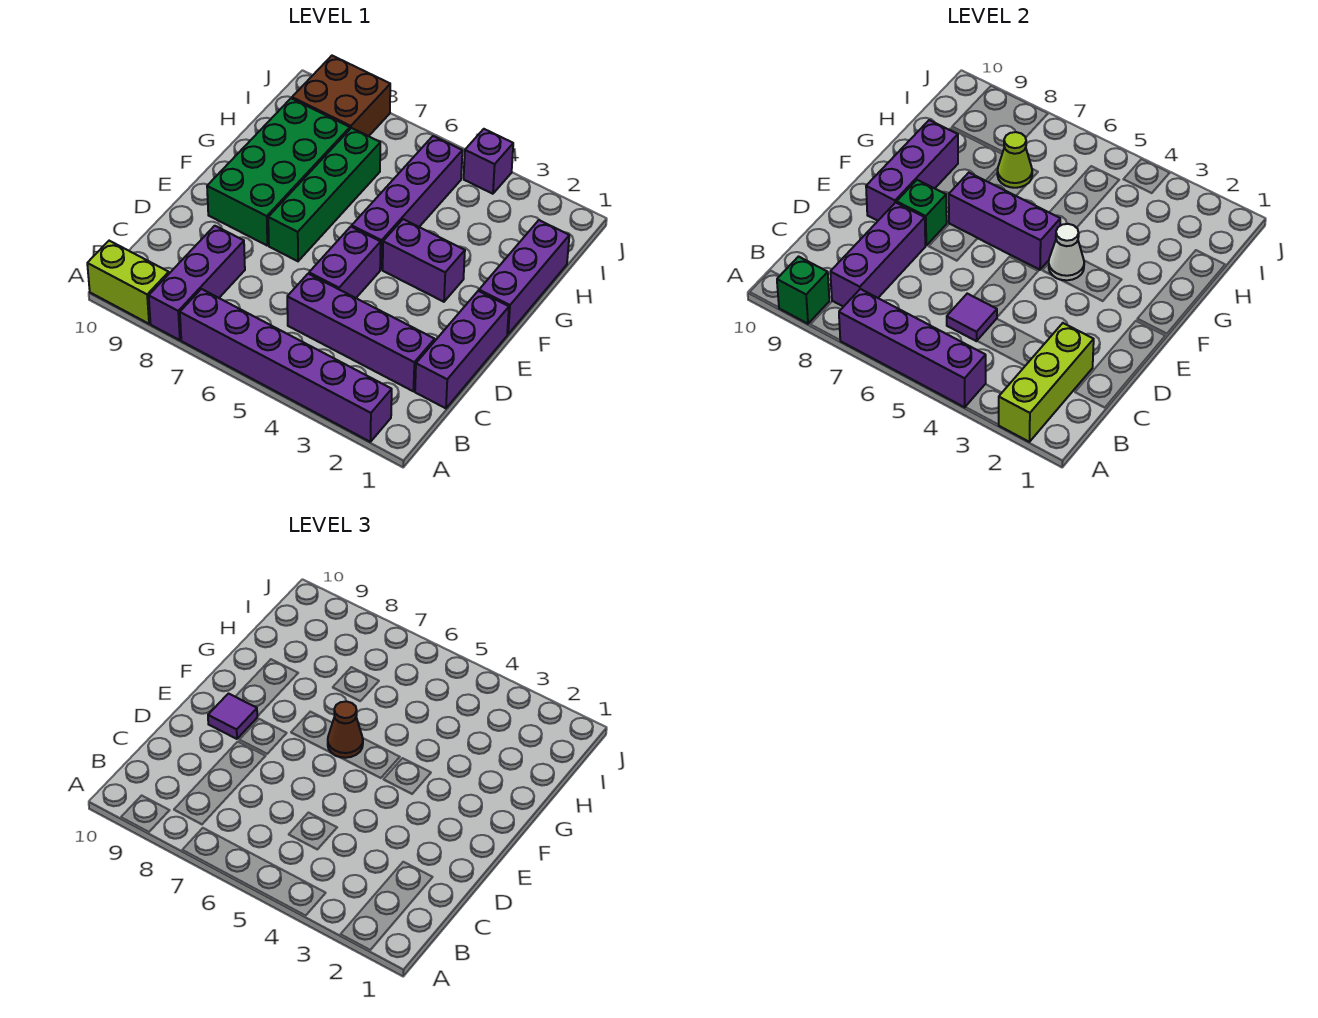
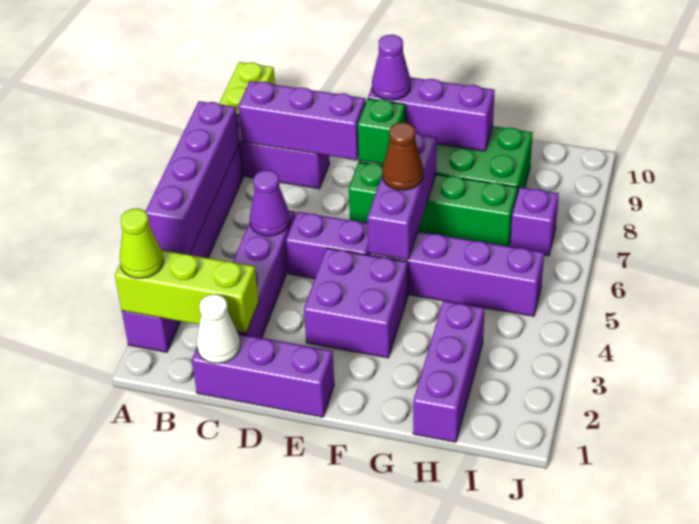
green brick A9 level 2 -> none
purple tile C5 level 2 -> purple cone C5 level 2
purple tile E9 level 3 -> purple cone E9 level 3
purple brick F1:H1 level 1 -> purple brick H1:H3 level 1
purple brick F3:F4 level 1 -> purple brick E3:F4 level 1
white cone F4 level 2 -> white cone C1 level 2
lime cone H7 level 2 -> lime cone A2 level 3
brown brick I8:J9 level 1 -> none
purple brick J4 level 1 -> purple brick I7 level 1

